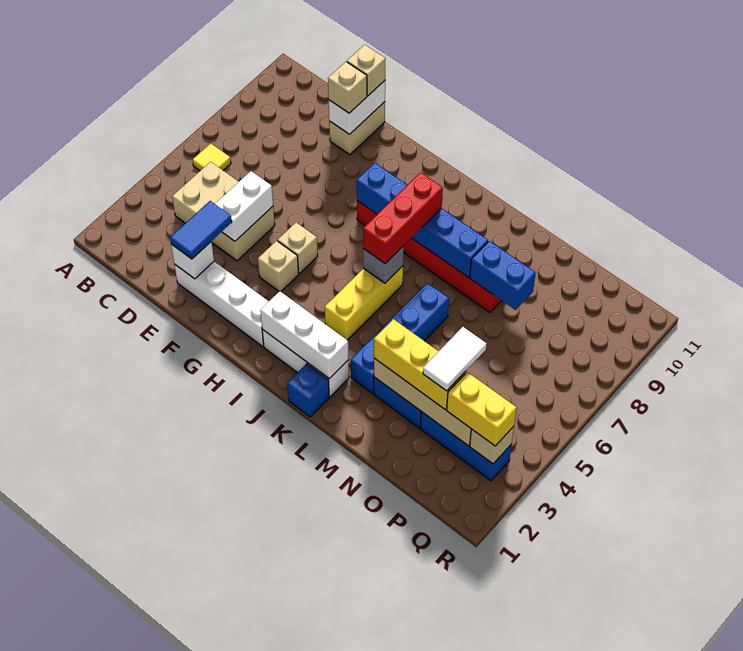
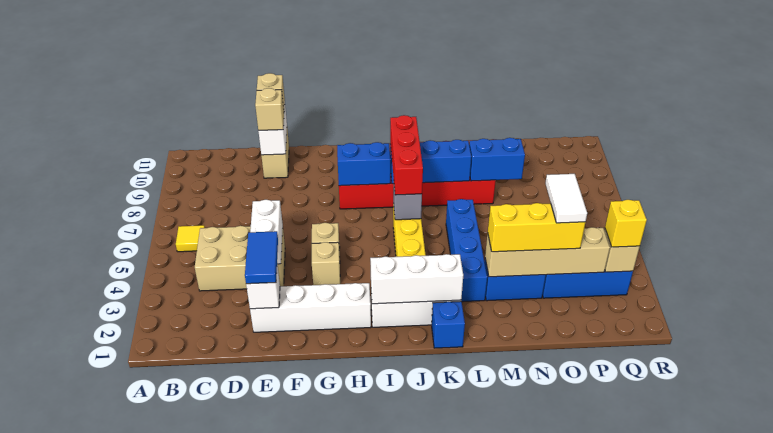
yellow brick P3:Q3 level 3 -> yellow brick Q3 level 3

